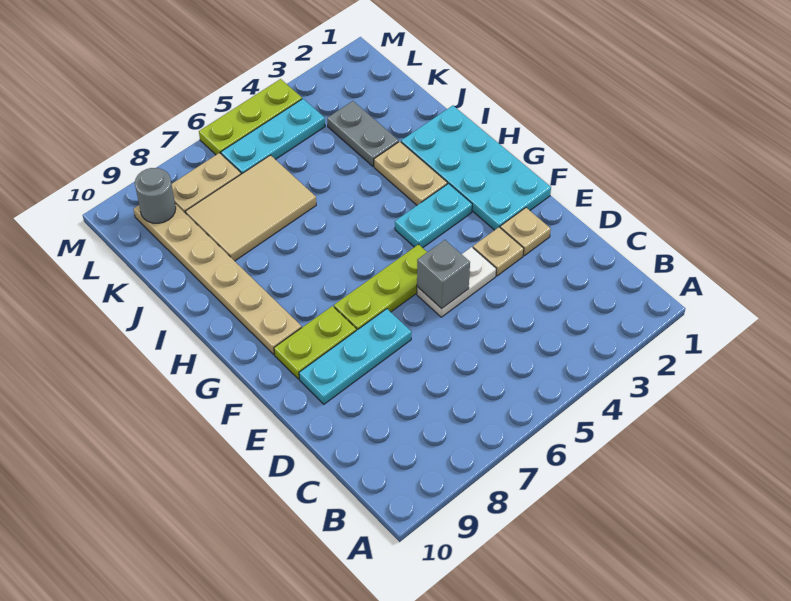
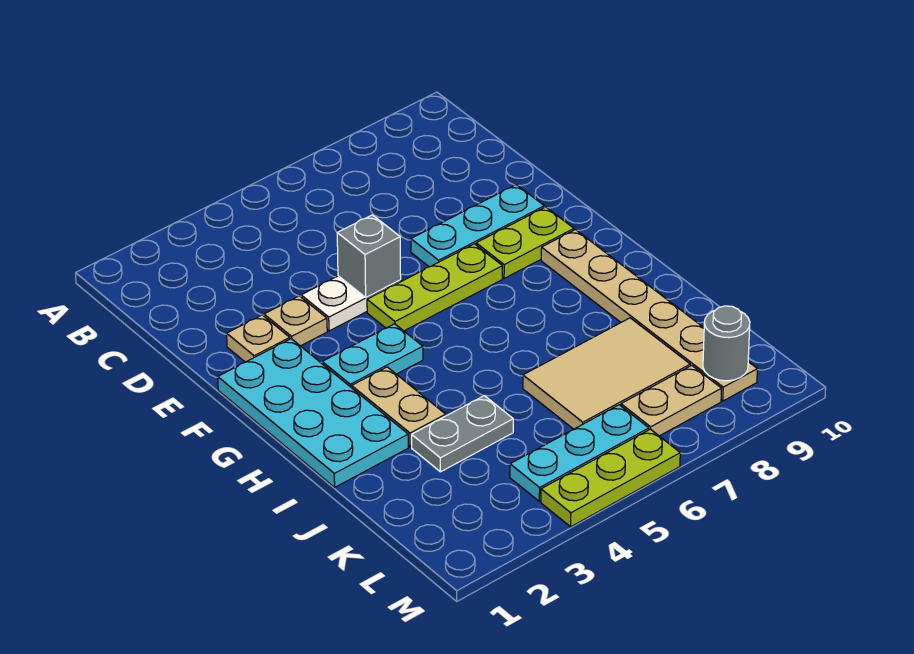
grey plate J3:K3 level 1 -> grey plate J3:J4 level 1

